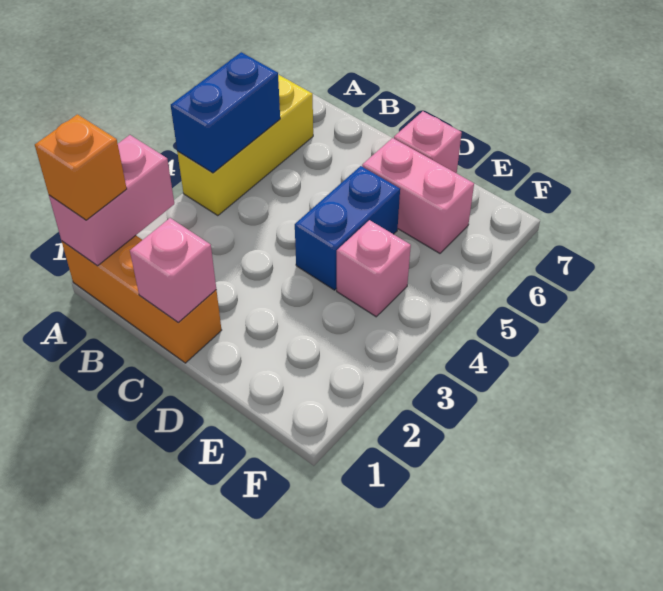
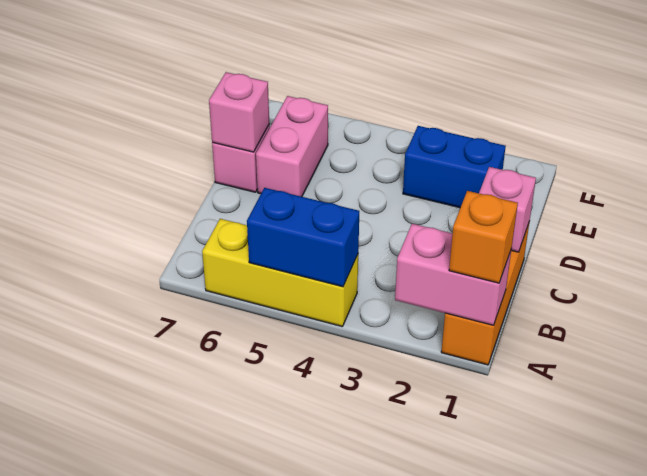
blue brick D4:D5 level 1 -> blue brick E2:E3 level 1
pink brick E4 level 1 -> pink brick D7 level 2

